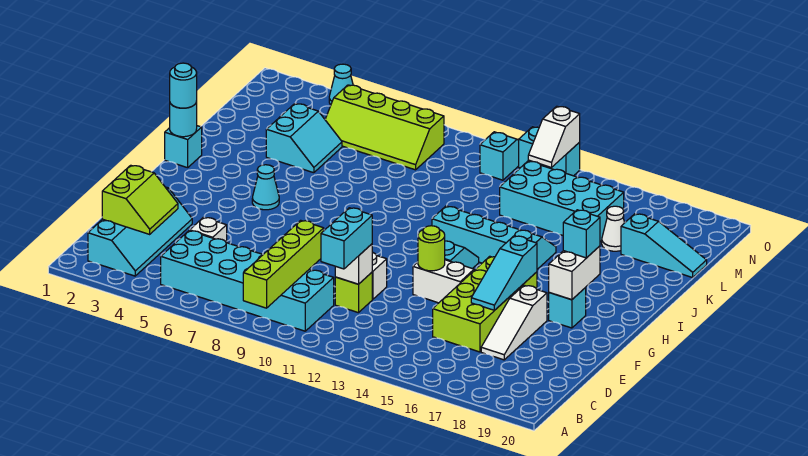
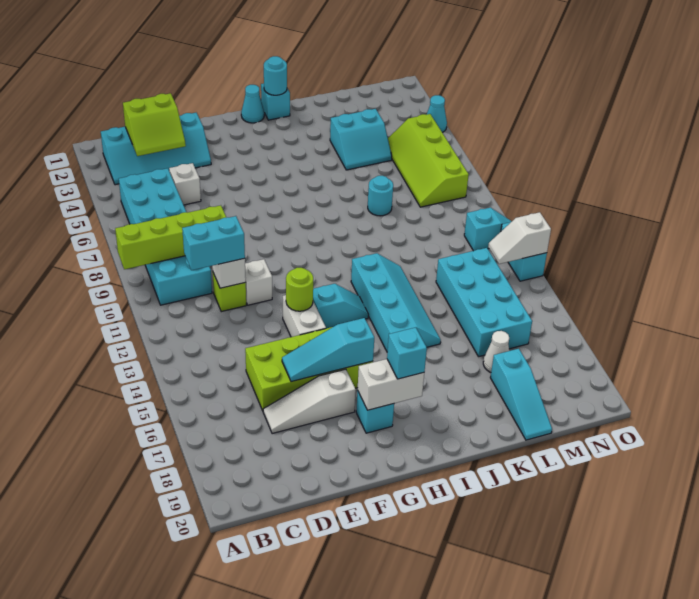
cyan cone H5 level 1 -> cyan cone H1 level 1
cyan round brick I1 level 3 -> cyan round brick K8 level 1

